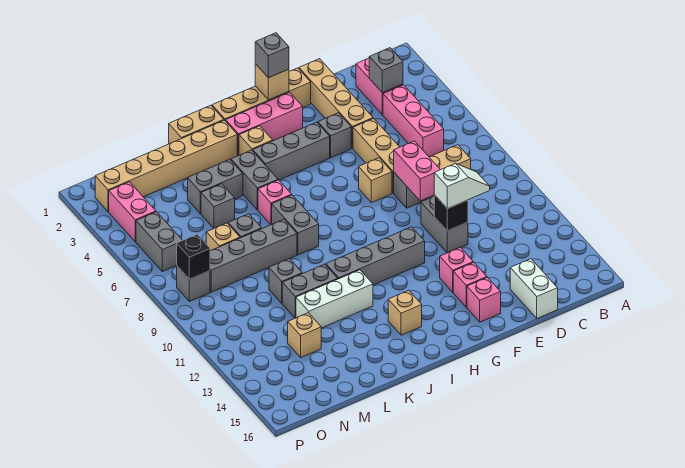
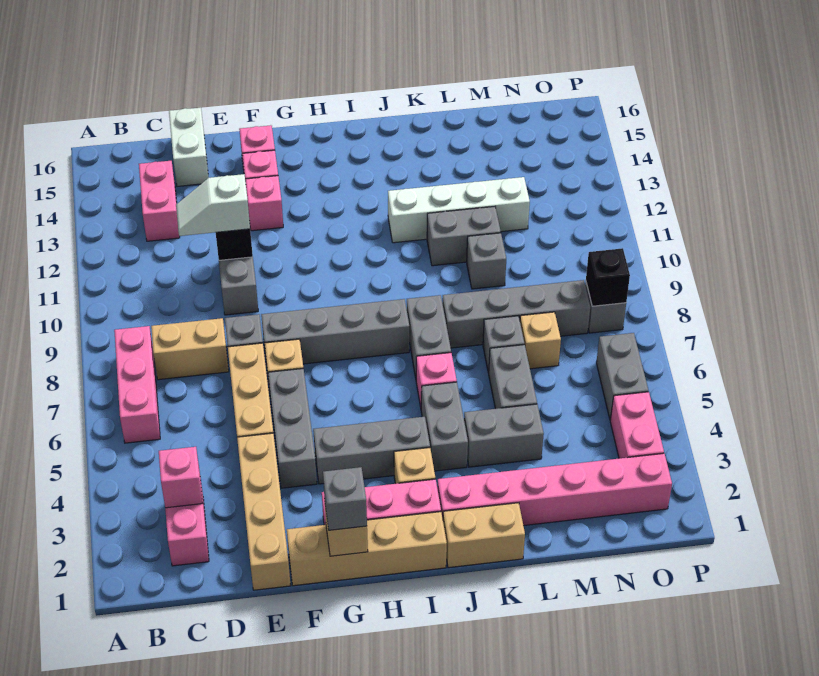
grey brick C3 level 2 -> pink brick C3 level 2
pink brick C4:C6 level 1 -> pink brick B6:B8 level 1
pink brick E8:E9 level 2 -> pink brick C13:C14 level 1
grey brick F4 level 1 -> grey brick F4:F6 level 1
grey brick G11:J11 level 1 -> grey brick F8:I8 level 1
tan brick I14 level 1 -> none
tan brick J2:O2 level 1 -> pink brick J2:O2 level 1
white brick J12:L12 level 1 -> white brick J12:M12 level 1
grey brick L5 level 1 -> grey brick L5:L6 level 1
tan brick M13 level 1 -> none

